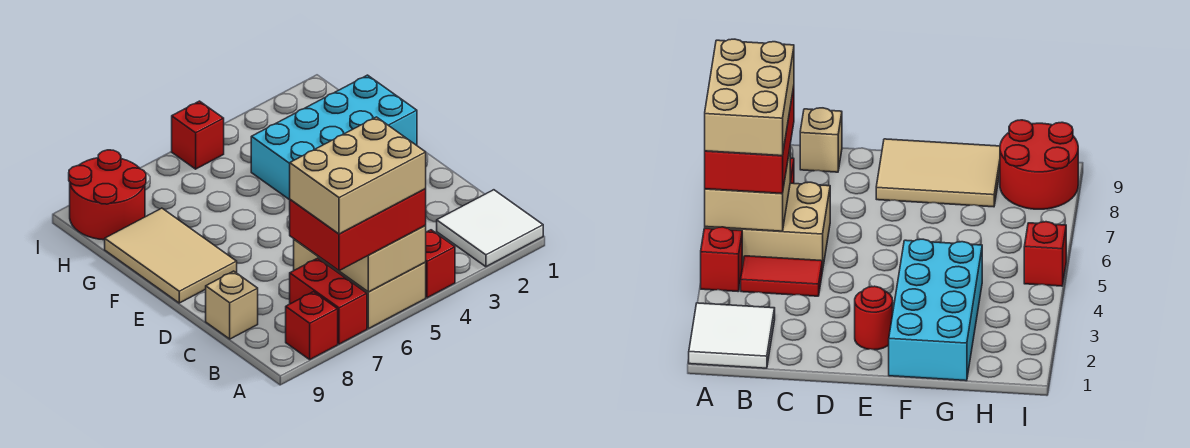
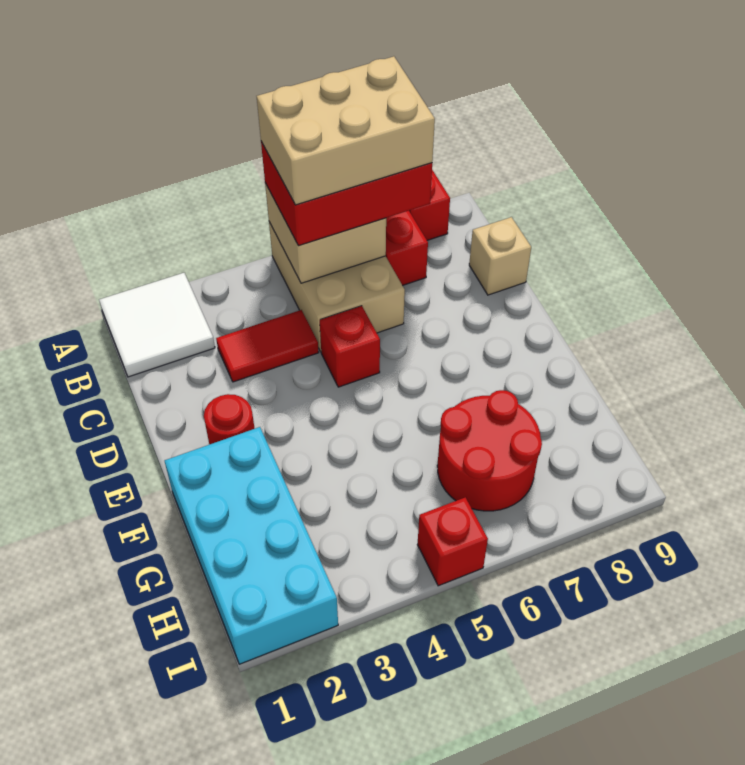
red brick A4 level 1 -> red brick D5 level 1
red tile B4:C4 level 1 -> red tile C3:C4 level 1
tan tile E8:G9 level 1 -> none
cyan brick F1:G4 level 1 -> cyan brick F1:I2 level 1
red round brick H8:I9 level 1 -> red round brick G6:H7 level 1

